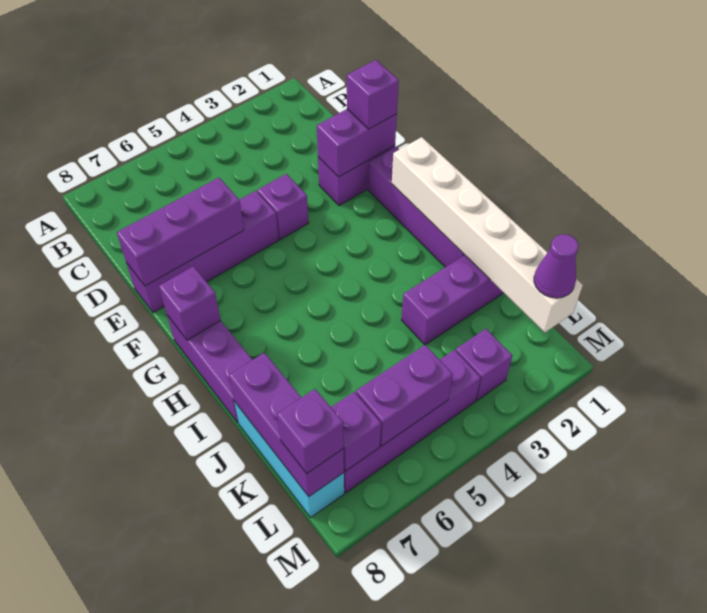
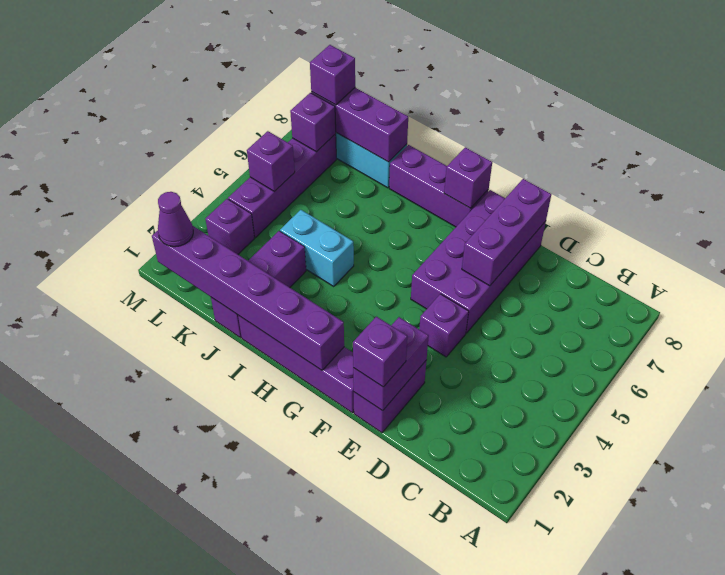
purple brick E5:E8 level 1 -> purple brick E5:F8 level 1
white brick G1:L1 level 2 -> purple brick G1:L1 level 2
none -> cyan brick I4:J4 level 1
purple brick L5:L6 level 2 -> purple brick L5 level 2

